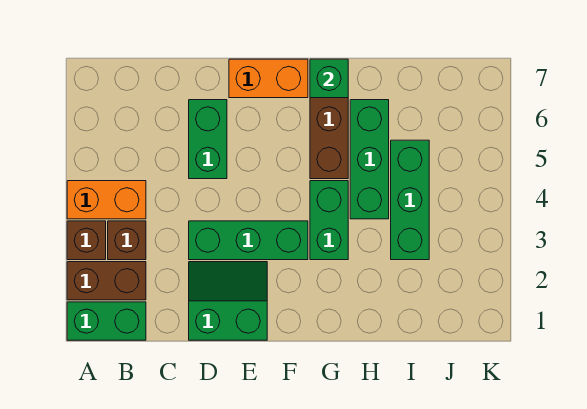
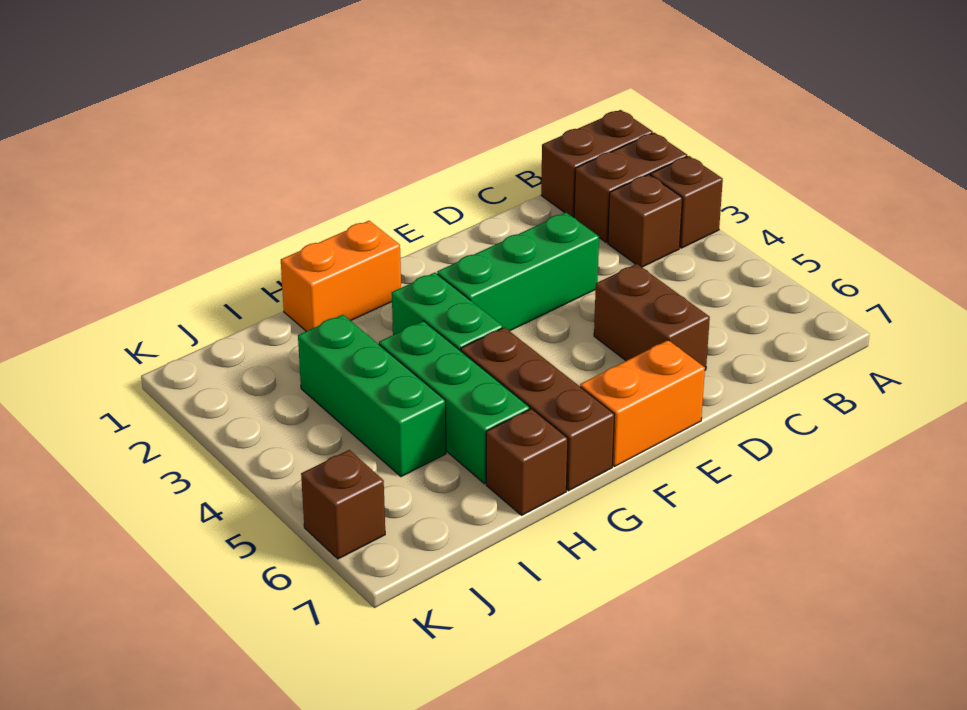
green brick A1:B1 level 1 -> brown brick A1:B1 level 1
orange brick A4:B4 level 1 -> orange brick G1:H1 level 1
green slope D1:E2 level 1 top 1 -> none
green brick D5:D6 level 1 -> brown brick D5:D6 level 1
green brick G7 level 2 -> none
none -> brown brick H7 level 1
none -> brown brick K6 level 1

